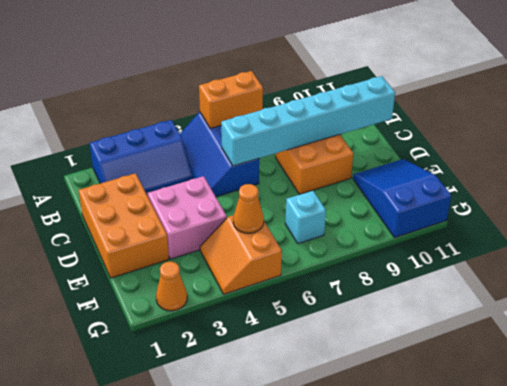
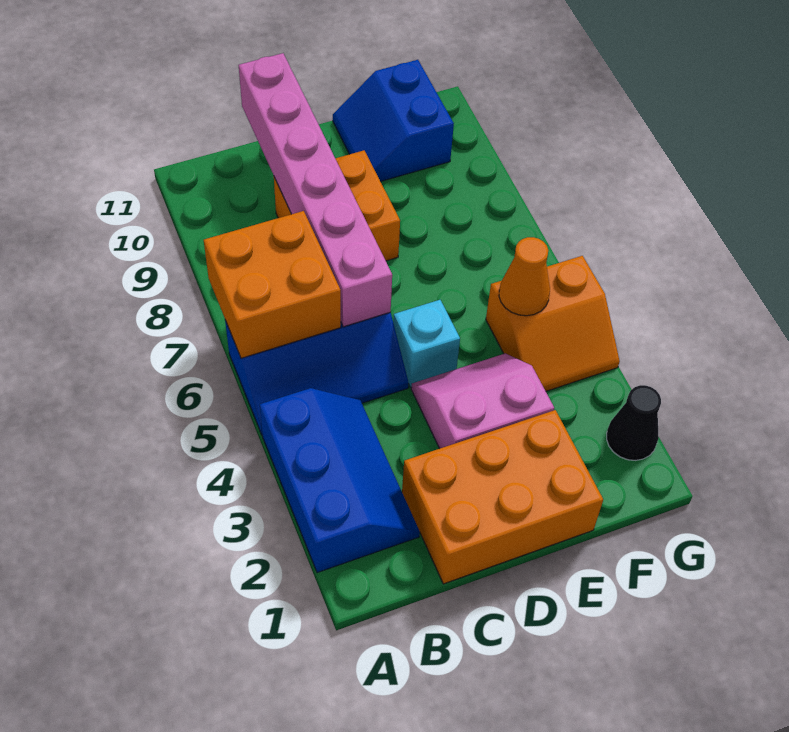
orange brick A6:A7 level 2 -> orange brick A6:B7 level 2
cyan brick C6:C11 level 2 -> pink brick C6:C11 level 2
pink brick D3:E4 level 1 -> pink slope D3:E4 level 1 top 3
blue slope E10:G11 level 1 top G -> blue slope E10:F11 level 1 top F
cyan brick F7 level 1 -> cyan brick D5 level 1
orange cone G2 level 1 -> black cone G2 level 1

